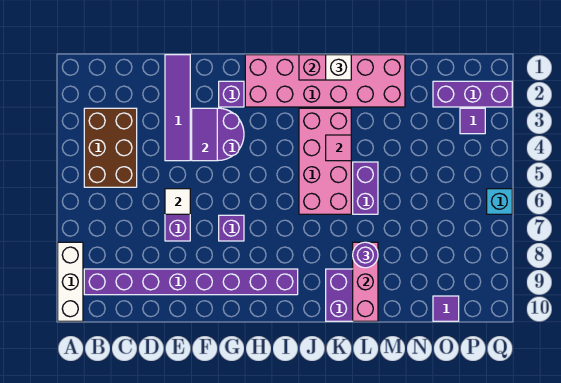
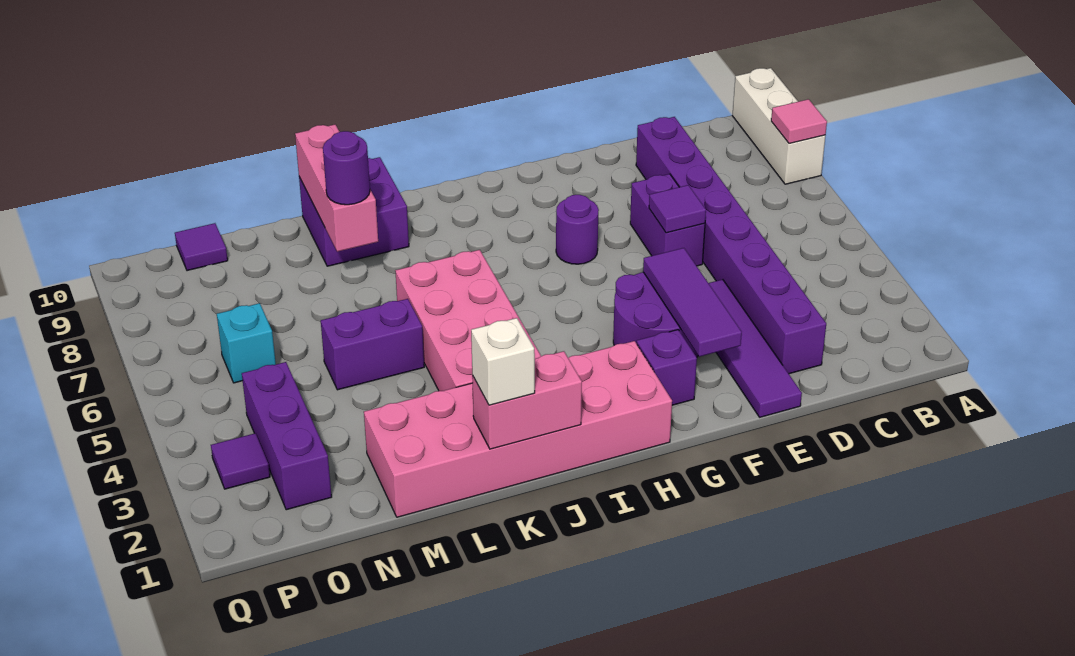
brown brick B3:C5 level 1 -> none
purple brick B9:I9 level 1 -> purple brick D2:D9 level 1
white tile E6 level 2 -> purple tile E6 level 2
purple tile F3:F4 level 2 -> purple tile F2:F4 level 2
purple brick G7 level 1 -> purple round brick G7 level 1
pink tile K4 level 2 -> pink tile A8 level 2
purple brick L5:L6 level 1 -> purple brick L5:M5 level 1
purple brick O2:Q2 level 1 -> purple brick O2:O4 level 1
cyan brick Q6 level 1 -> cyan brick O6 level 1

